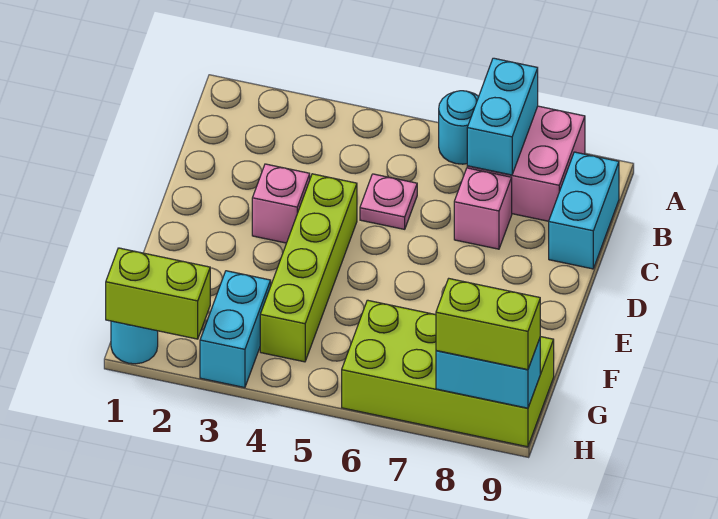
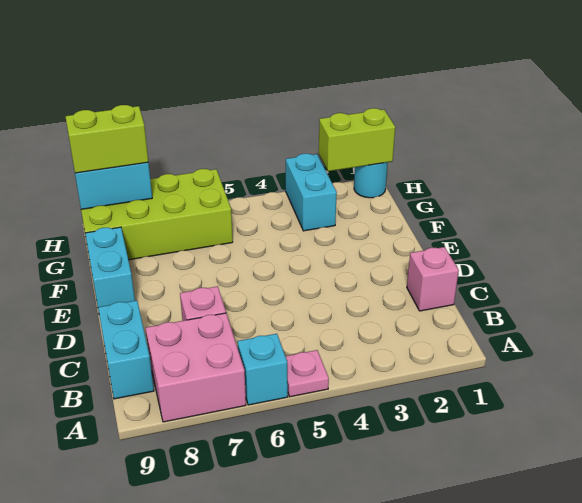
cyan round brick A6 level 1 -> cyan brick A6 level 1
cyan brick A7:B7 level 2 -> cyan brick E9:F9 level 1
pink plate C5 level 1 -> pink plate A5 level 1
pink brick D3 level 1 -> pink brick C1 level 1
lime brick D4:G4 level 1 -> none

